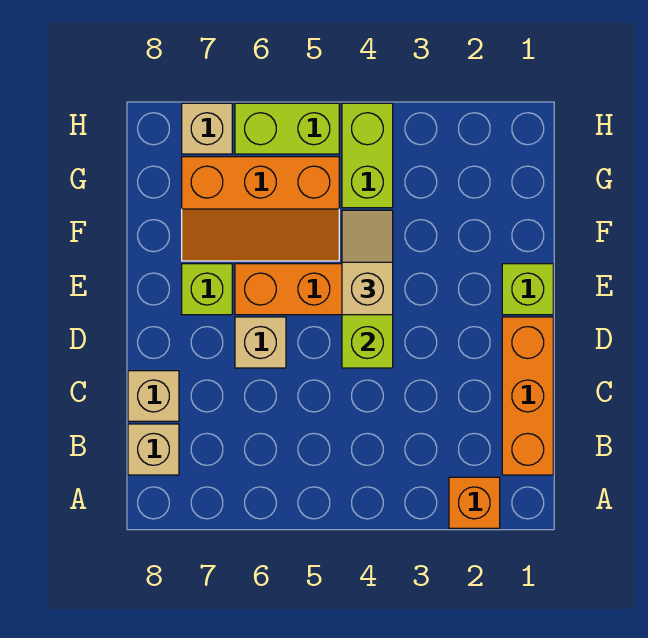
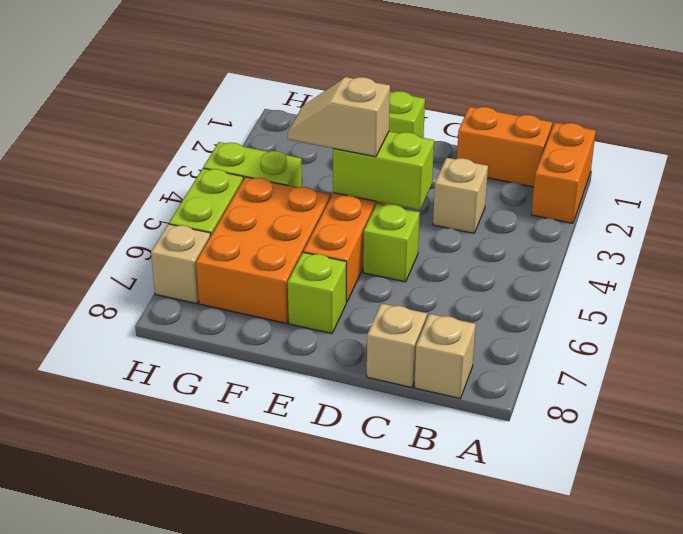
orange brick A2 level 1 -> orange brick A1:A2 level 1
orange brick B1:D1 level 1 -> orange brick B1:C1 level 1
none -> lime brick D5 level 1
tan brick D6 level 1 -> tan brick C3 level 1
orange slope F5:G7 level 1 top G -> orange brick F5:G7 level 1

